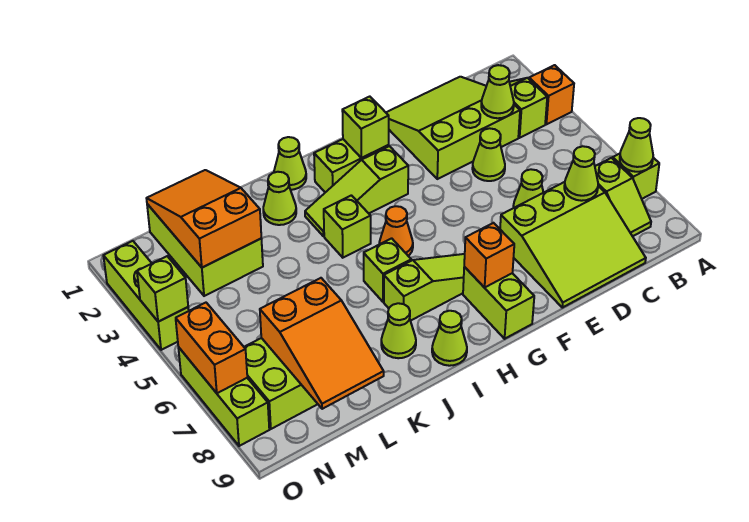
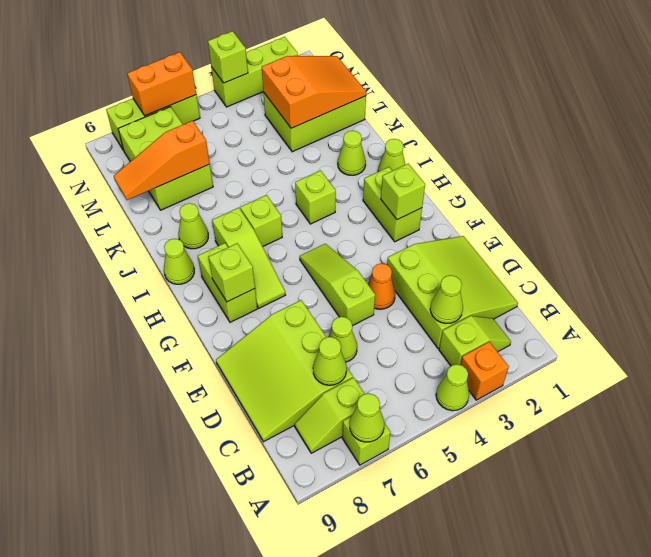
lime cone D4 level 1 -> lime cone A4 level 1
lime slope G3:I3 level 1 top G -> lime slope E5:G5 level 1 top E
lime brick G8:G9 level 1 -> lime brick G8:H8 level 1
orange brick G8 level 2 -> lime brick G8 level 2
orange cone H5 level 1 -> orange cone E4 level 1
orange slope L7:M9 level 2 top 7 -> orange slope L7:L9 level 2 top 7

